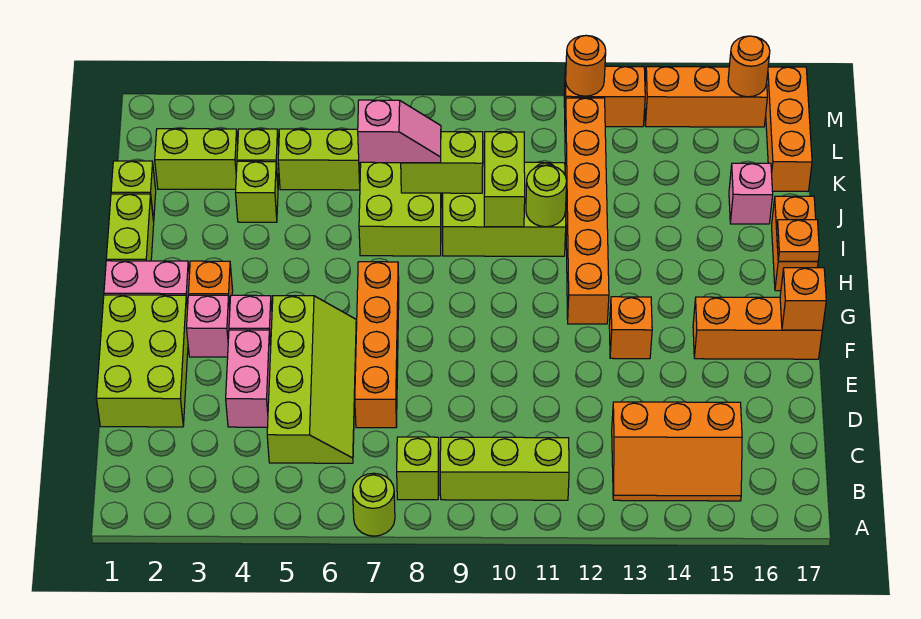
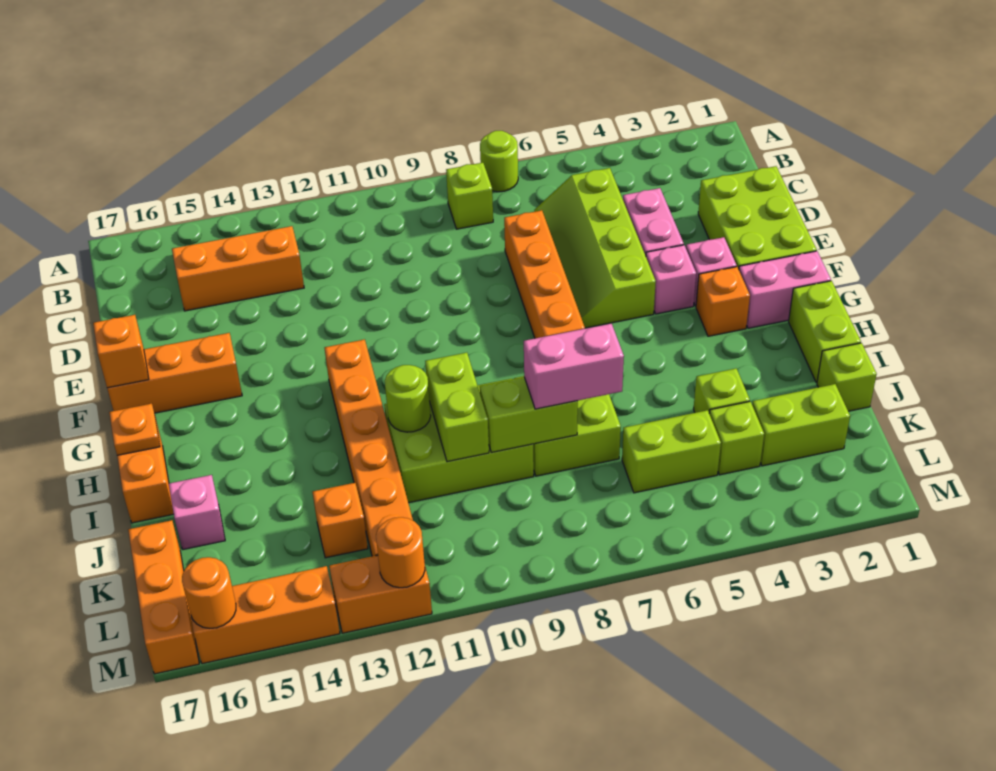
lime brick B9:B11 level 1 -> none
orange brick F13 level 1 -> orange brick K13 level 1
pink slope J7:J8 level 3 top 7 -> pink brick J7:J8 level 3

